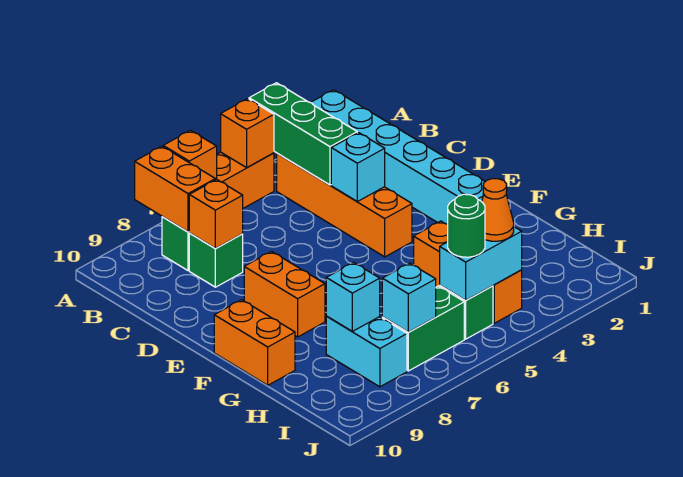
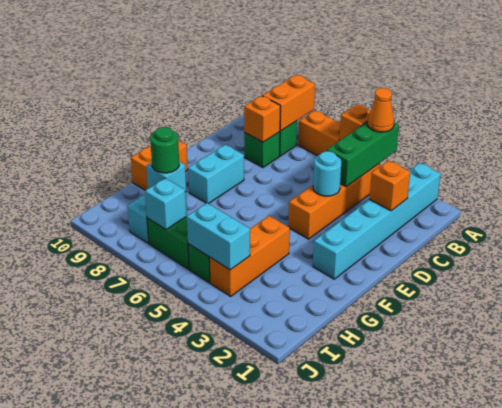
orange brick A7 level 2 -> orange brick C2 level 2
cyan brick D4 level 2 -> cyan round brick D4 level 2
orange brick E8:F8 level 1 -> cyan brick E8:F8 level 1
orange cone I4 level 3 -> orange cone A4 level 3
green round brick I5 level 3 -> green round brick H8 level 3

